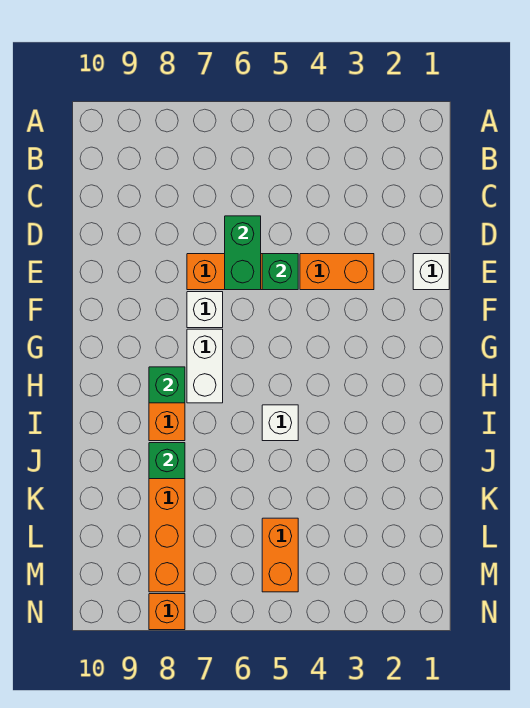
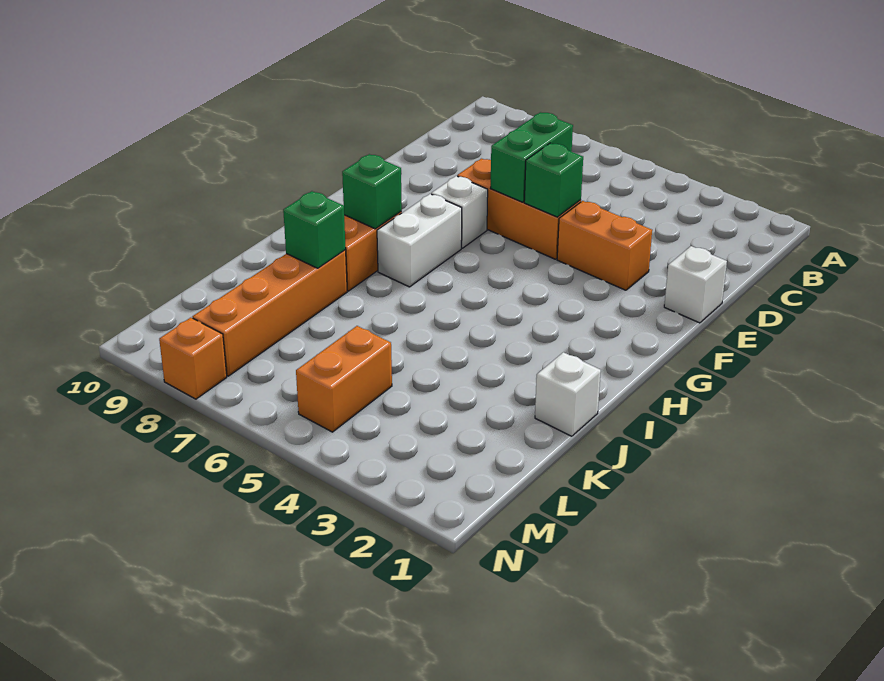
white brick I5 level 1 -> white brick J1 level 1

